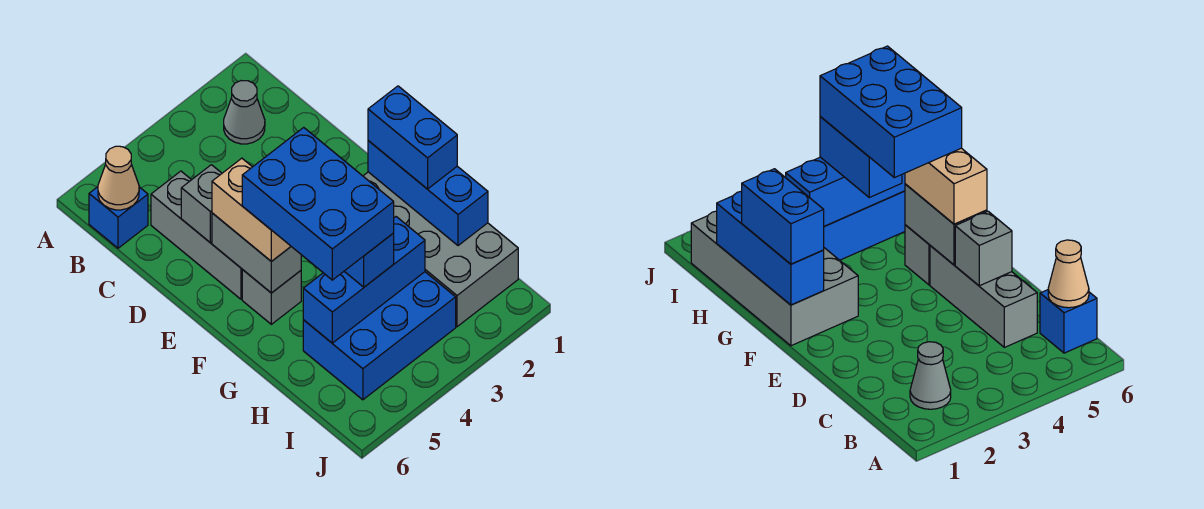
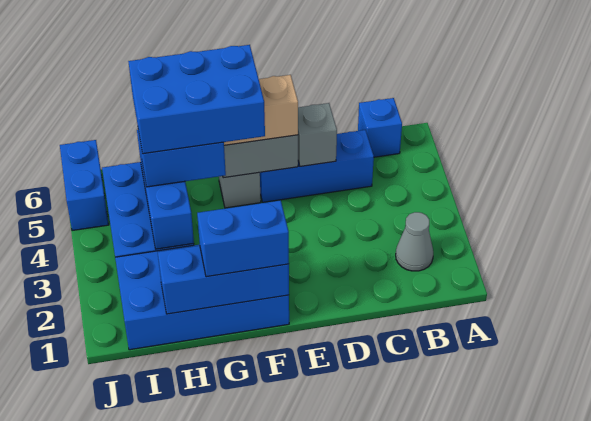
tan cone B6 level 2 -> none
grey brick C5:E5 level 1 -> blue brick C5:E5 level 1
grey brick F1:I2 level 1 -> blue brick F1:I2 level 1
none -> blue brick J5:J6 level 1

